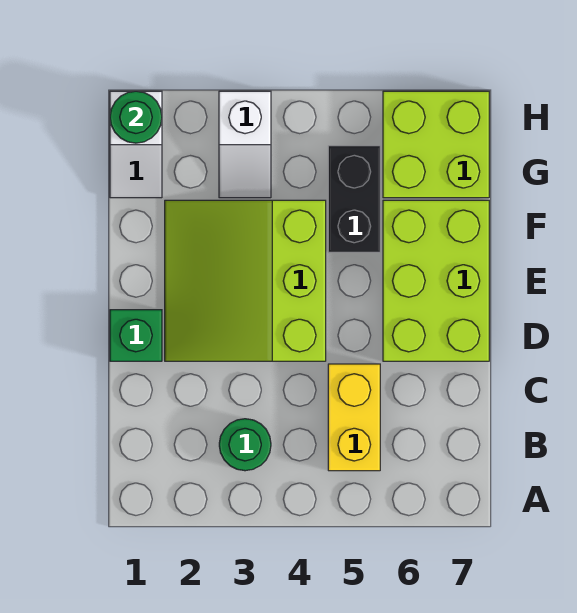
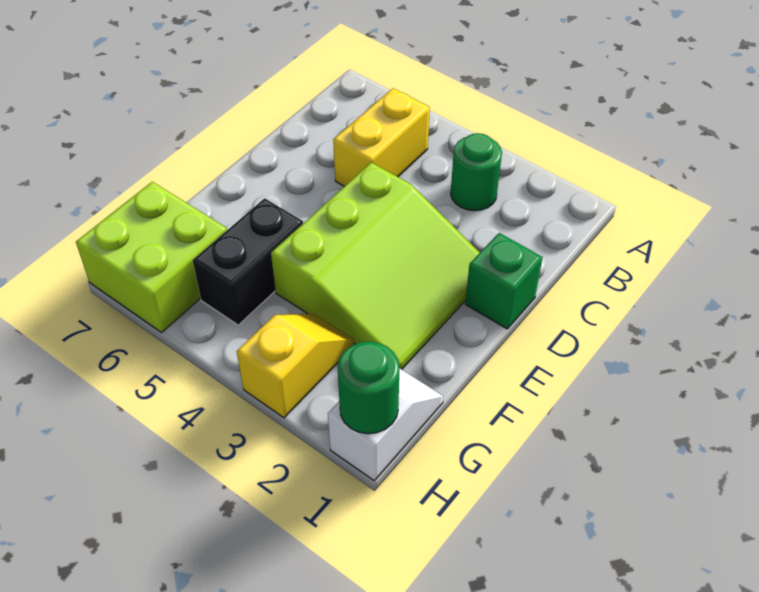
lime brick D6:F7 level 1 -> none
white slope G3:H3 level 1 top H -> yellow slope G3:H3 level 1 top H

